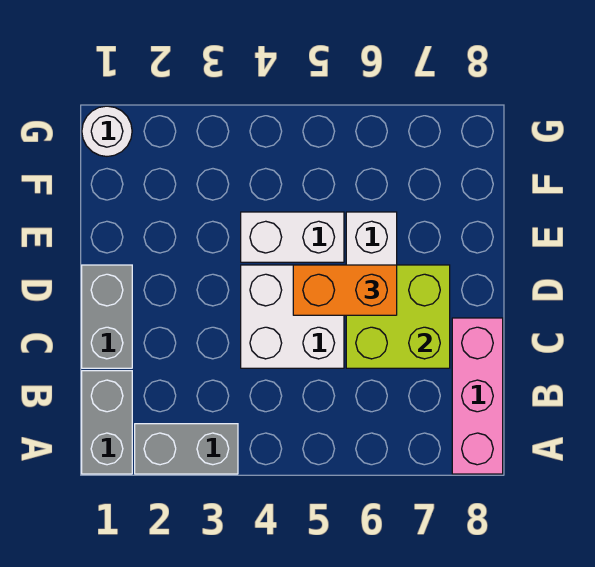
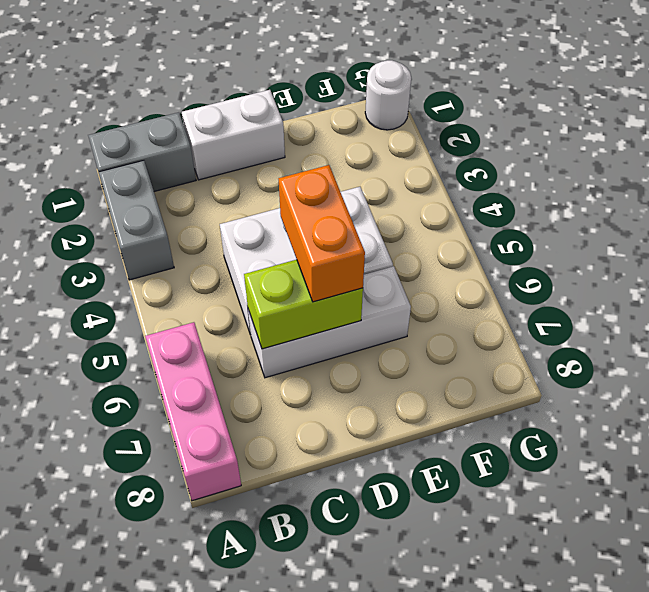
pink brick A8:C8 level 1 -> pink brick A6:A8 level 1
grey brick C1:D1 level 1 -> white brick C1:D1 level 1
lime brick C6:D7 level 2 -> lime brick C6:D6 level 2

